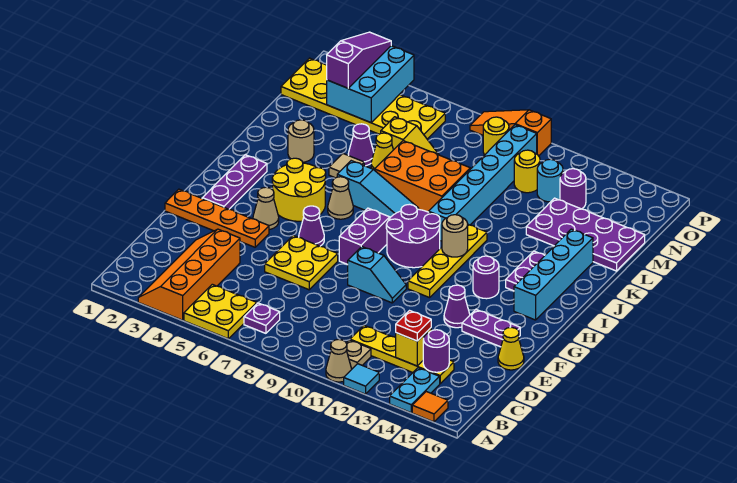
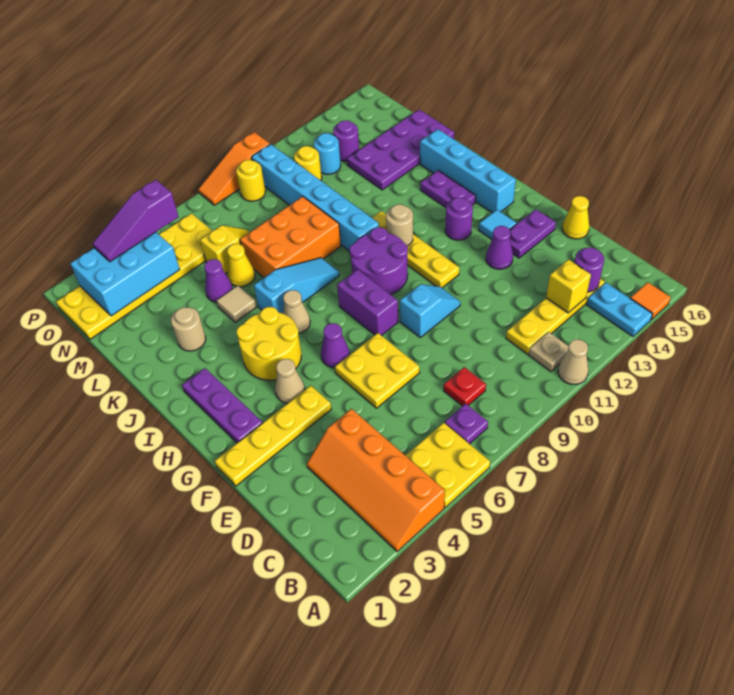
cyan tile A12 level 1 -> cyan tile G14 level 1
red plate C13 level 3 -> red plate C8 level 1
orange plate F1:F4 level 1 -> yellow plate F1:F4 level 1
cyan brick N3:P4 level 2 -> cyan brick N2:O4 level 2
purple slope N3:P3 level 3 top N -> purple slope O3:O5 level 3 top 5

